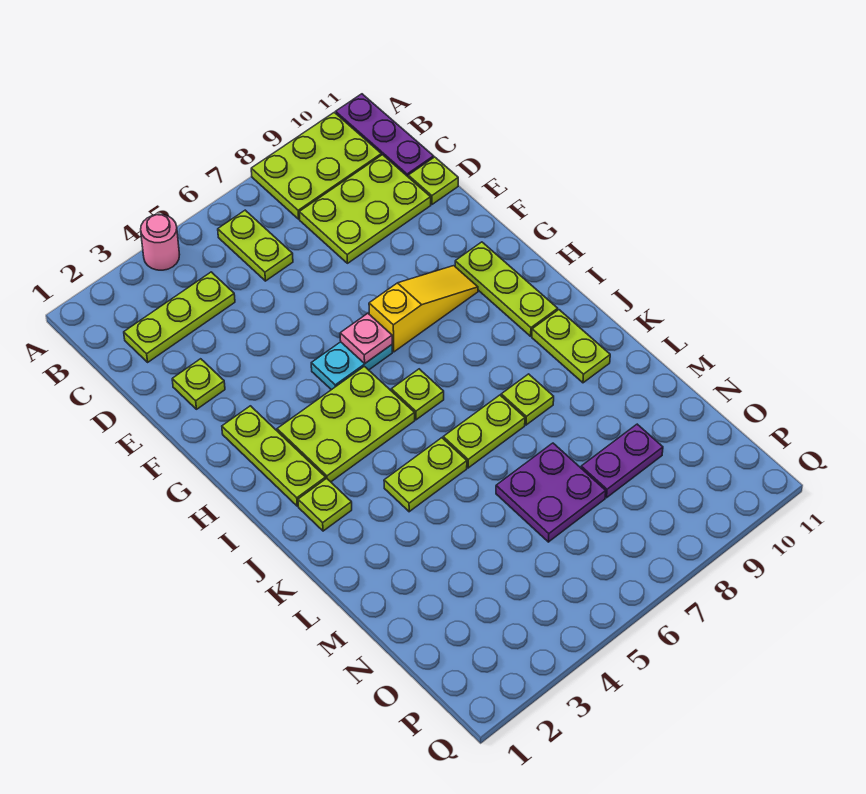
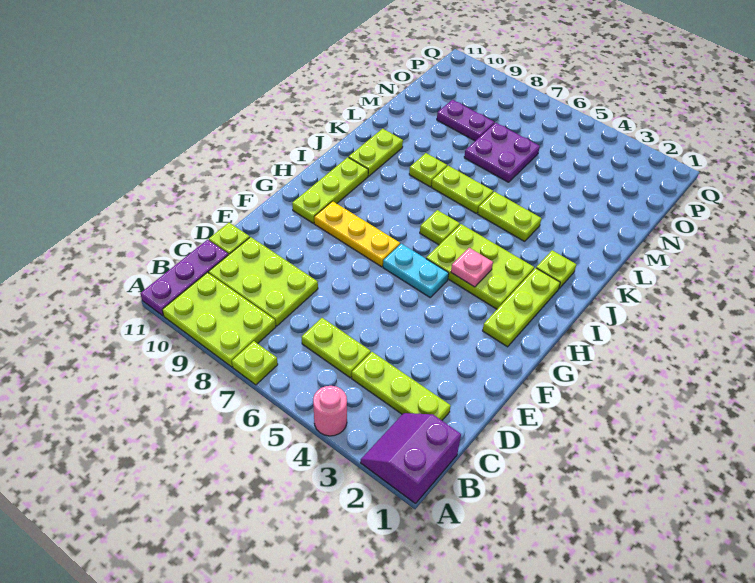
none -> purple slope A1:B2 level 1 top 1
lime plate B6:C6 level 1 -> lime plate C5:C6 level 1
lime plate E2 level 1 -> lime plate A7 level 1
pink plate G6 level 2 -> pink plate H4 level 2
yellow slope G7:G9 level 1 top 7 -> yellow plate G7:G9 level 1

